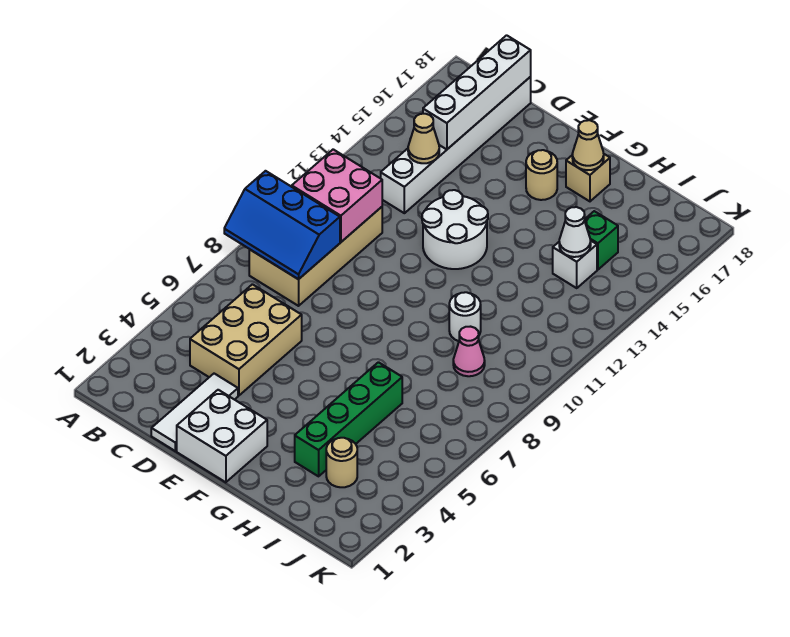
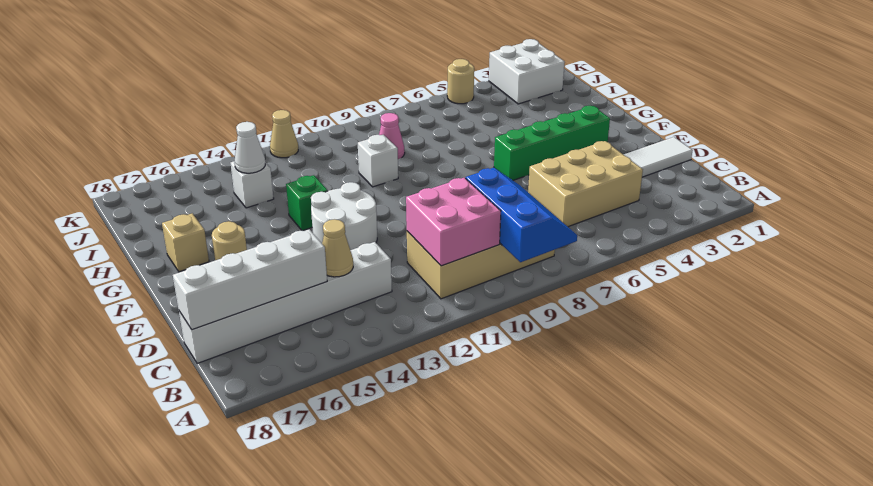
white brick E1:F2 level 1 -> white brick J2:K3 level 1
tan cone G17 level 2 -> tan cone K12 level 1
green brick H3:H6 level 1 -> green brick F3:F6 level 1
white round brick H10 level 1 -> white brick H10 level 1
tan round brick I3 level 1 -> tan round brick K5 level 1
green brick I15 level 1 -> green brick G13 level 1

